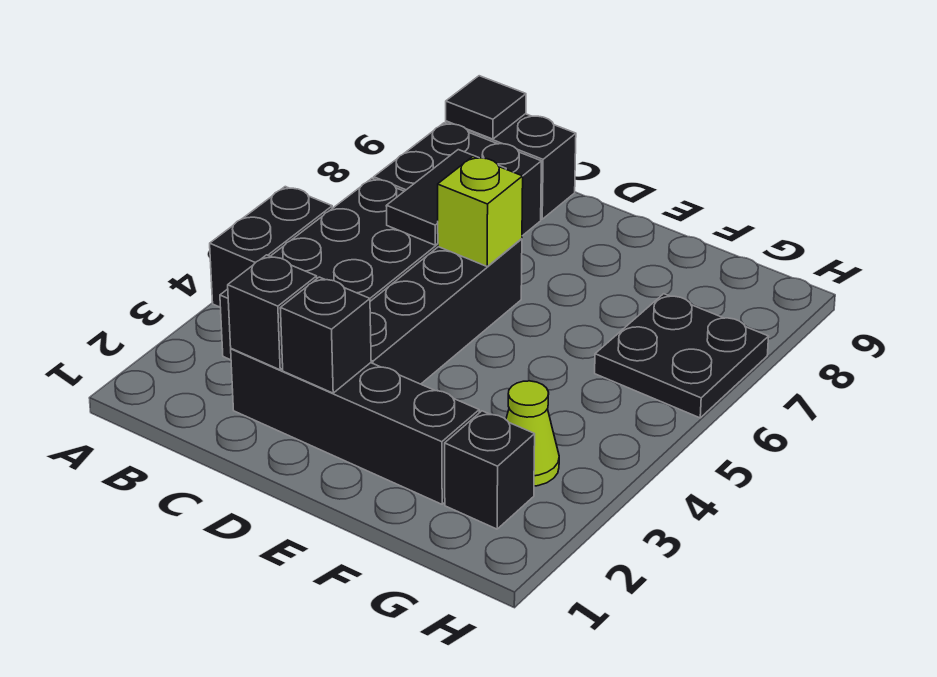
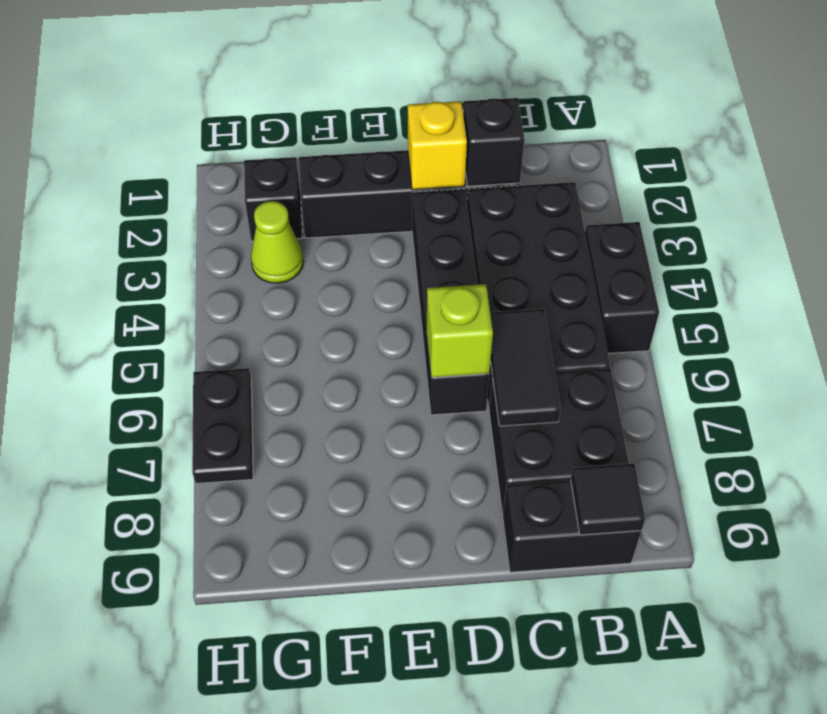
black brick D2 level 2 -> yellow brick D2 level 2
black plate G6:H7 level 1 -> black plate H6:H7 level 1

